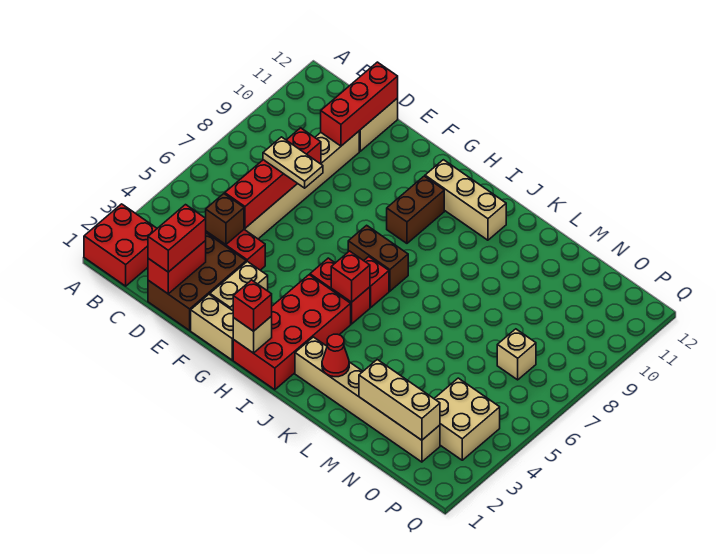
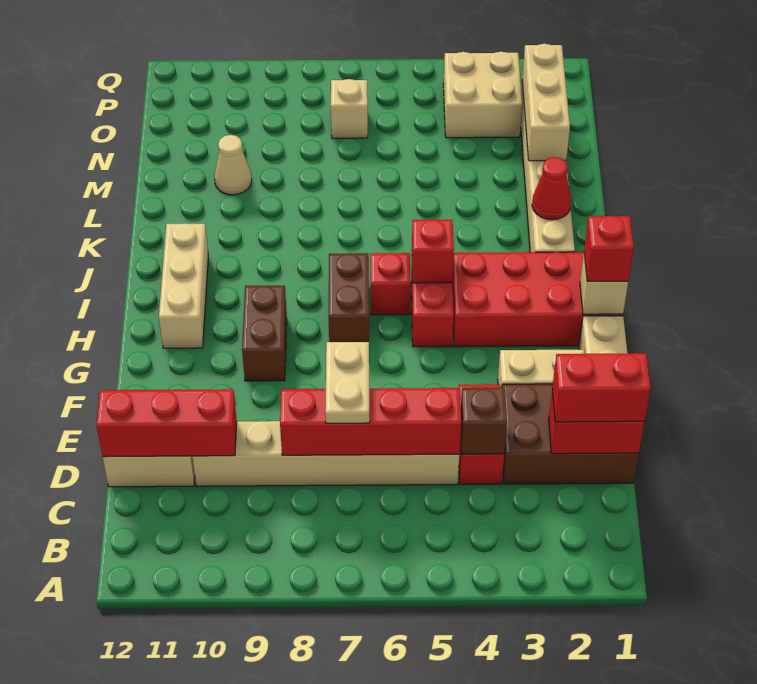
red brick A1:B2 level 1 -> none
brown brick H9:H10 level 1 -> brown brick G9:H9 level 1
none -> tan cone M10 level 1

